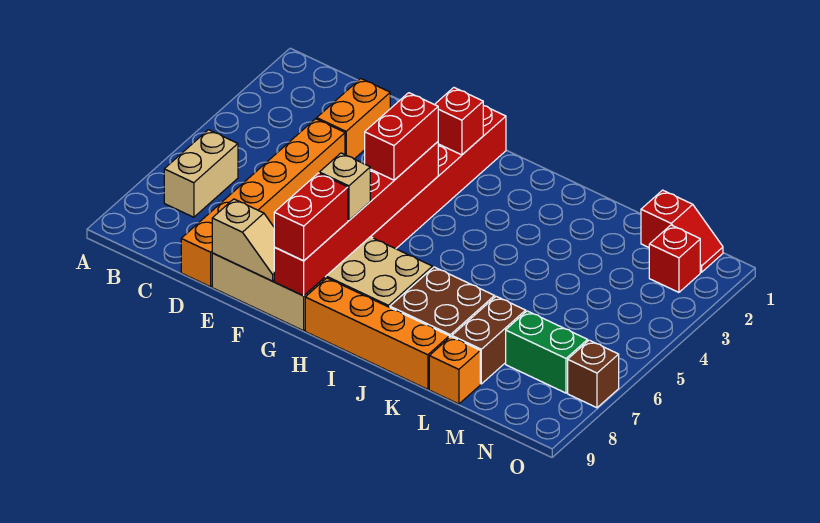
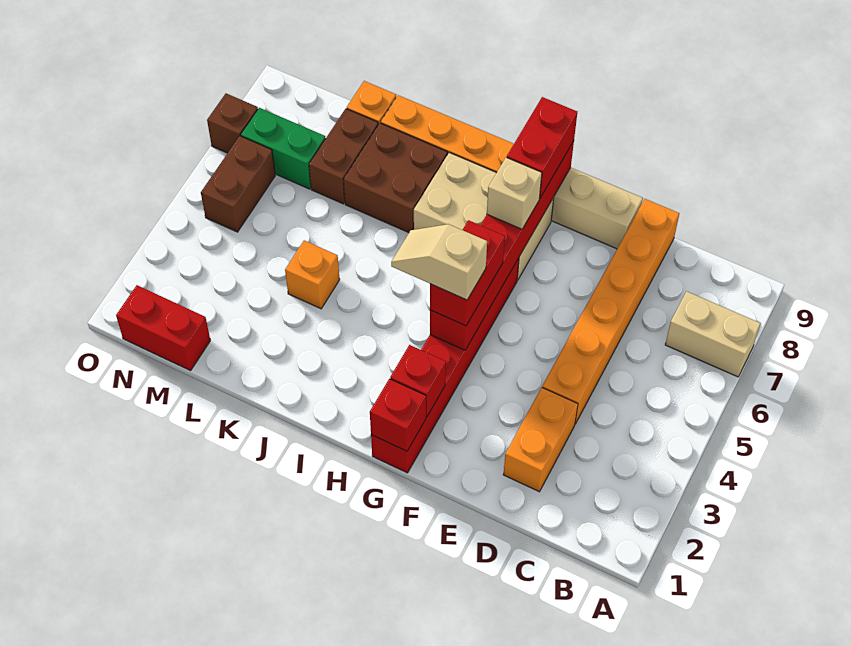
tan brick B6:B7 level 1 -> tan brick A7:B7 level 1
tan slope E9:F9 level 2 top E -> tan slope G4:H4 level 4 top G
none -> orange brick K4 level 1
red slope M1:N1 level 1 top M -> red brick M1:N1 level 1
red brick N2 level 1 -> red brick G1 level 2
none -> brown brick N5:N6 level 1

